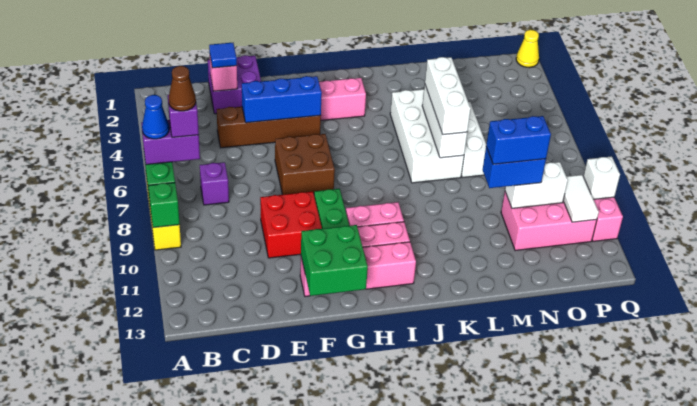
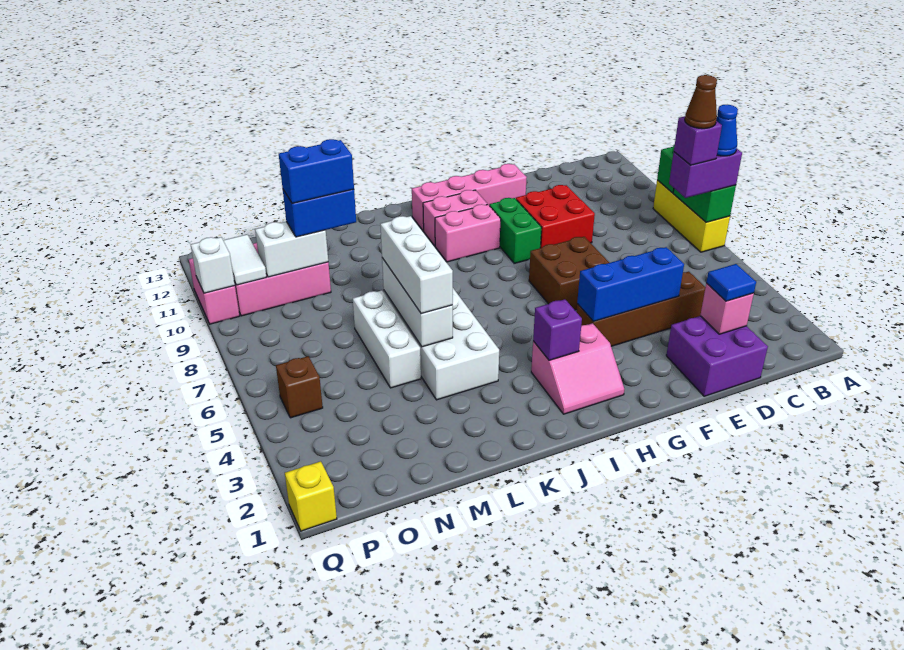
purple brick C7 level 1 -> purple brick I3 level 2
green brick F12:G13 level 2 -> none
none -> brown brick P5 level 1
yellow cone Q1 level 1 -> yellow brick Q1 level 1

